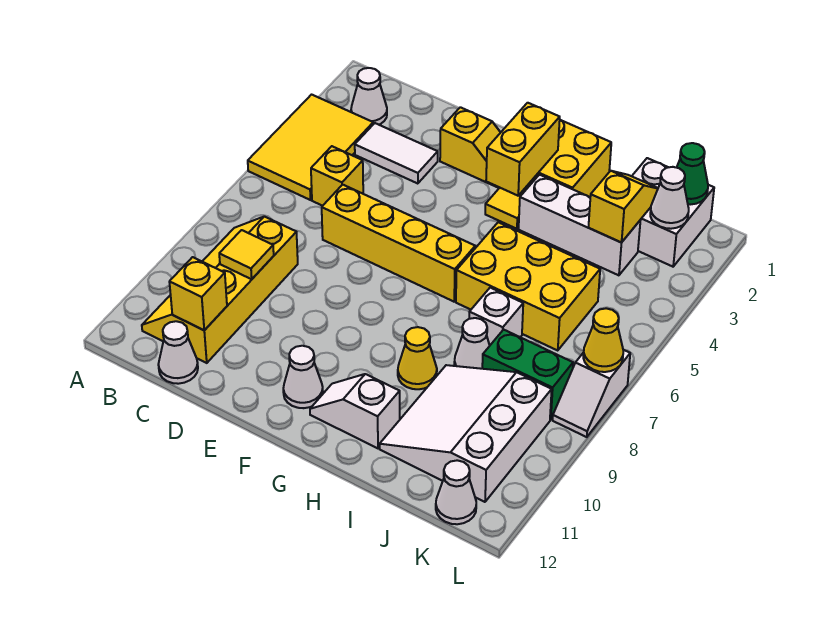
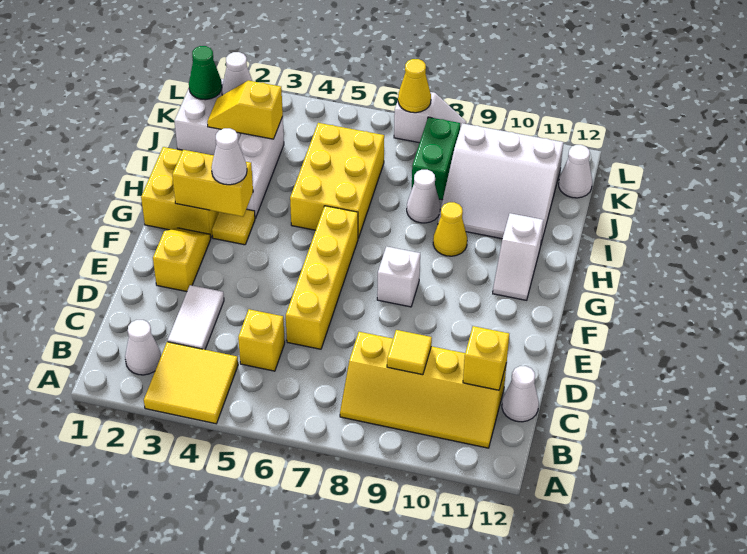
yellow tile A3:B5 level 1 -> yellow tile A3:B4 level 1
white cone F11 level 1 -> white cone G3 level 3
white brick I7 level 1 -> white brick F8 level 1

